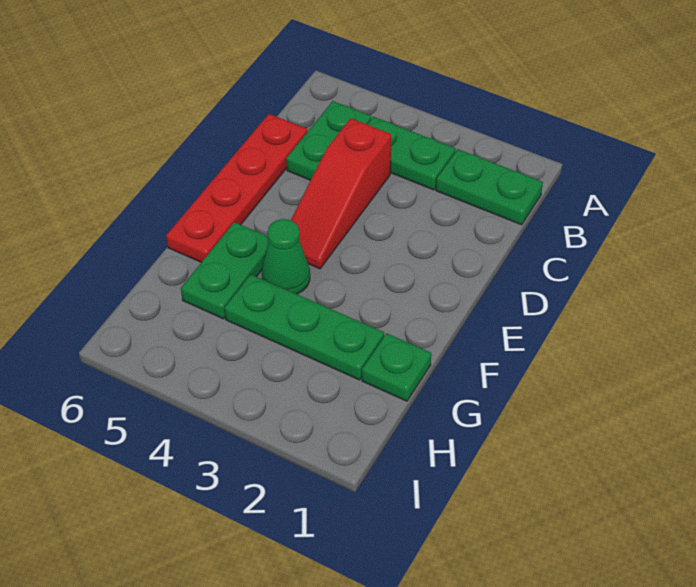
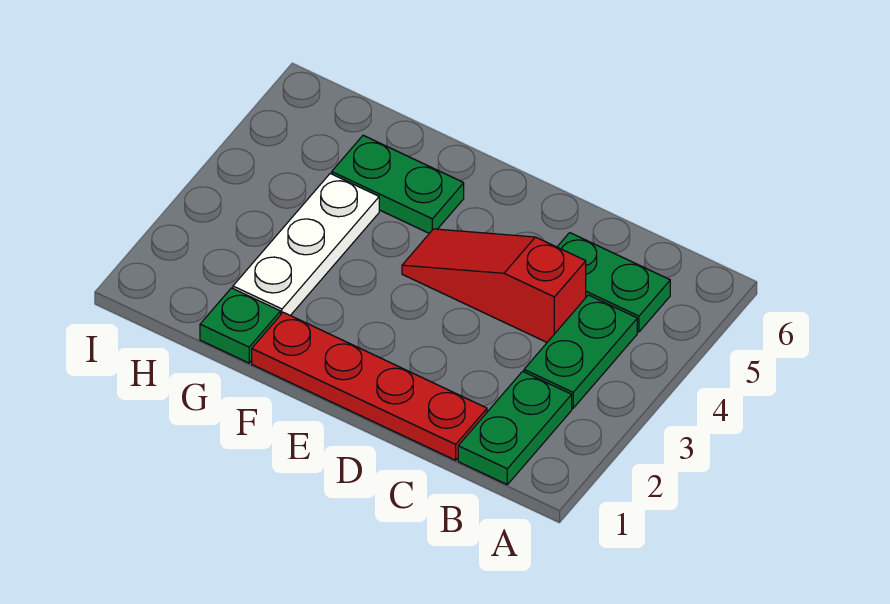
red plate C6:F6 level 1 -> red plate C1:F1 level 1
green cone F4 level 1 -> none
green plate G2:G4 level 1 -> white plate G2:G4 level 1

